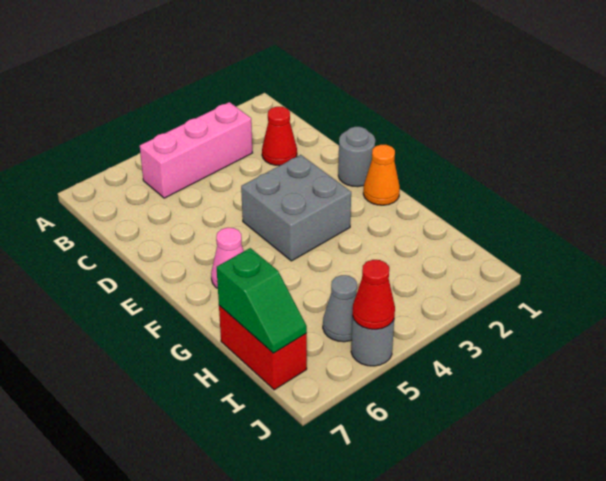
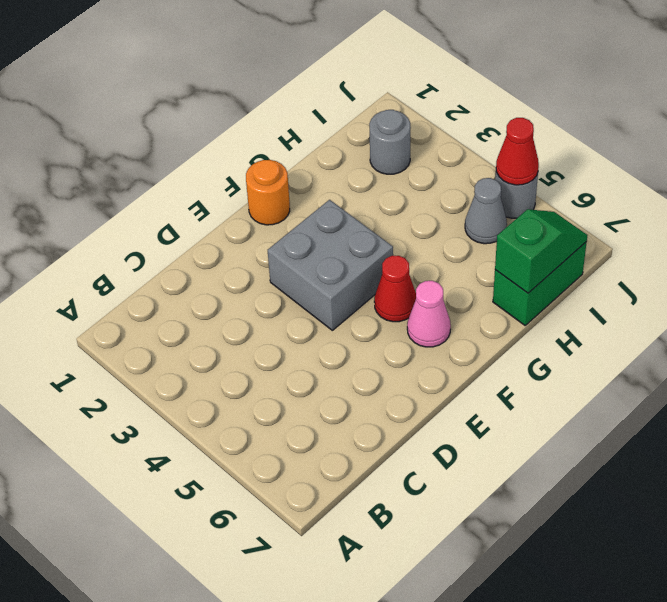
pink brick B3:B5 level 1 -> none
red cone C2 level 1 -> red cone F5 level 1
grey round brick E1 level 1 -> grey round brick I2 level 1
orange cone F1 level 1 -> orange round brick F1 level 1
red brick H7:I7 level 1 -> green brick H7:I7 level 1

